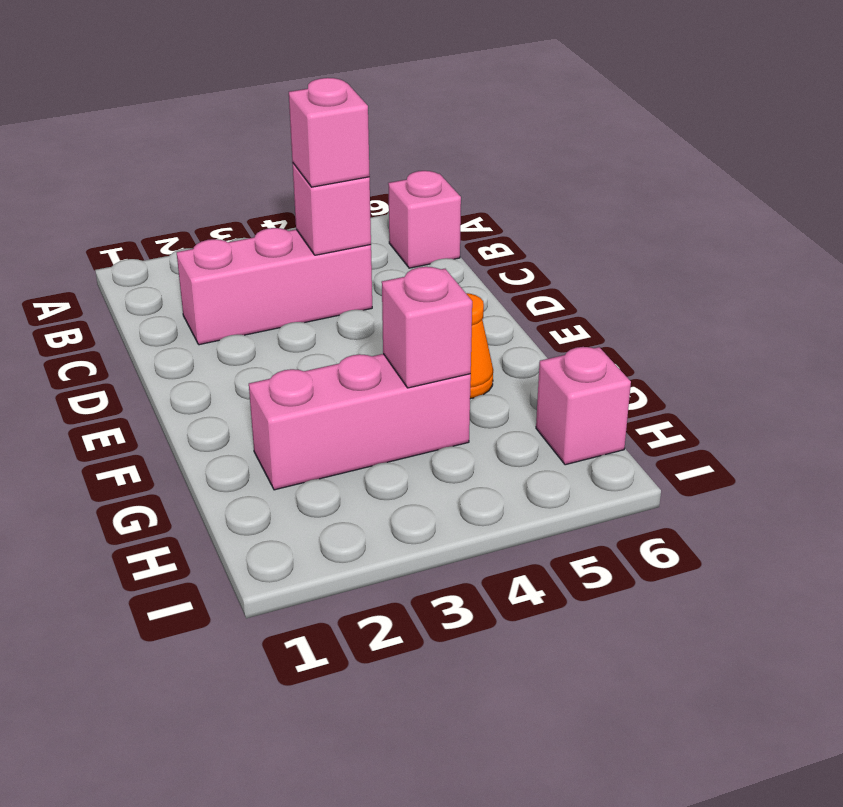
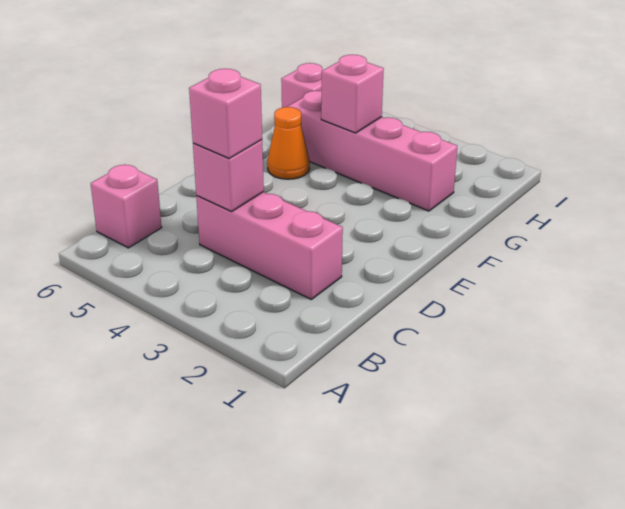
pink brick G2:G4 level 1 -> pink brick G2:G5 level 1

